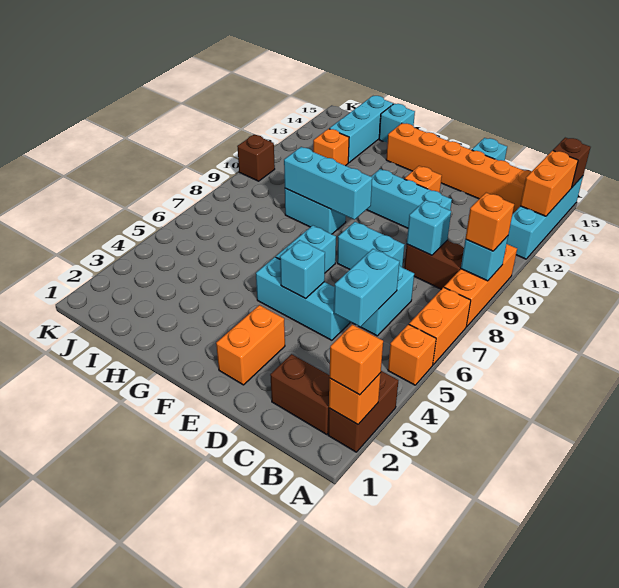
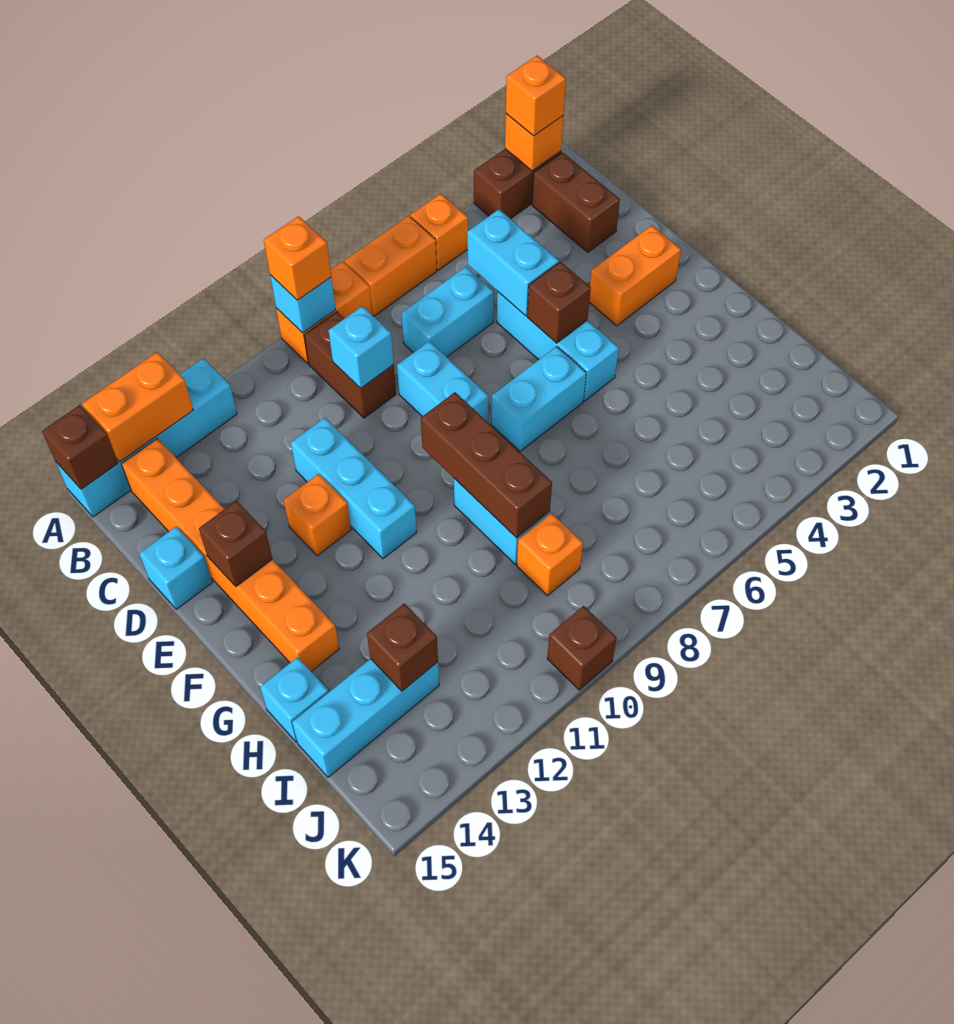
orange brick A8:A10 level 1 -> orange brick A8:A9 level 1
cyan brick C5:C6 level 2 -> cyan brick C5:D5 level 2
cyan brick E5 level 2 -> brown brick E5 level 2
none -> brown brick E14 level 2
cyan brick F9:H9 level 2 -> brown brick F9:H9 level 2
orange brick I12 level 1 -> orange brick I9 level 1
none -> brown brick I13 level 2

